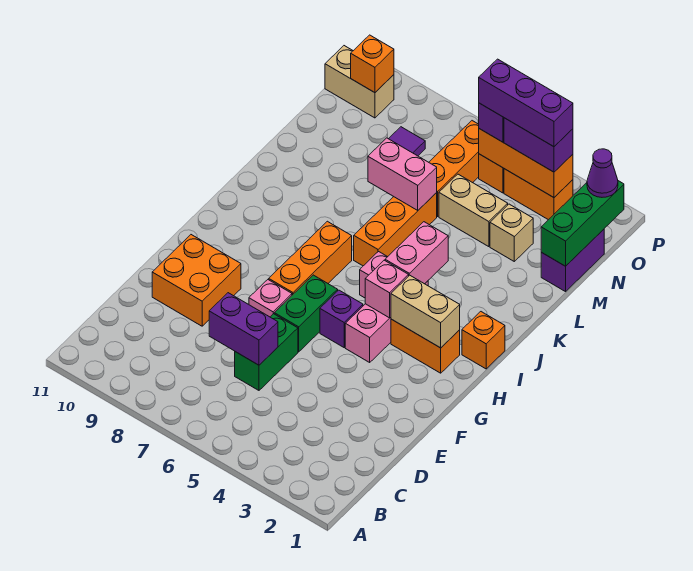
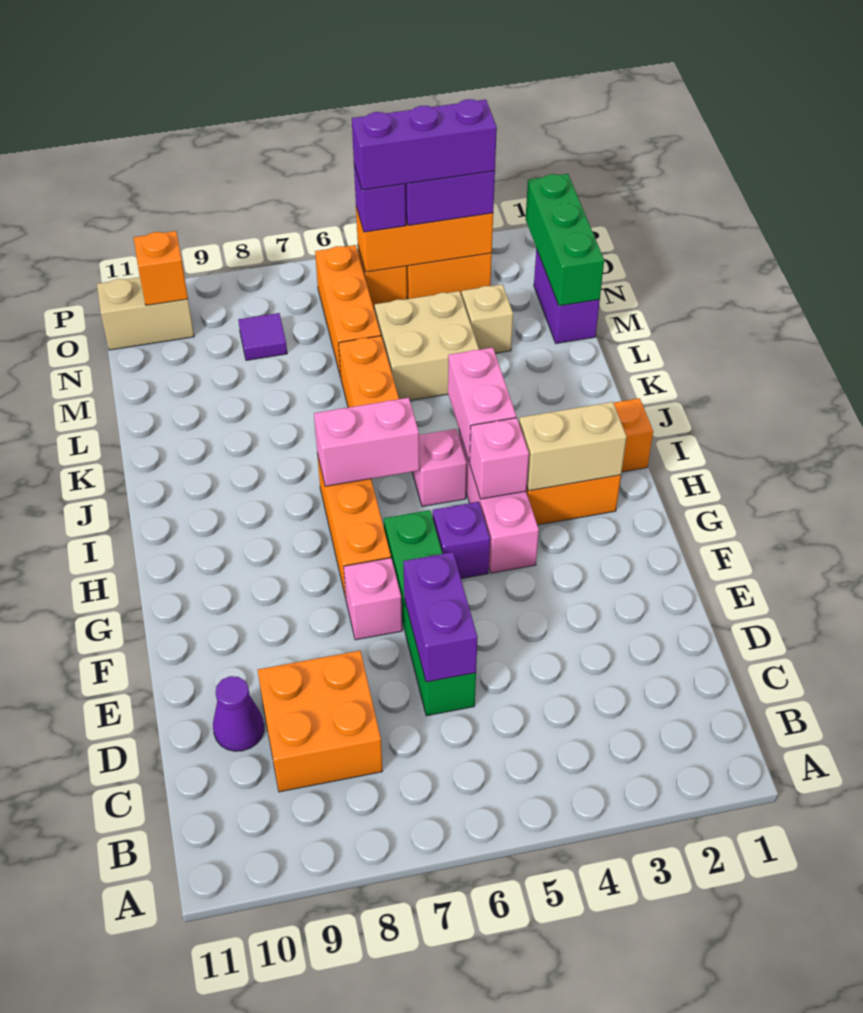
purple brick D6:D7 level 2 -> purple brick D6:E6 level 2
orange brick E9:F10 level 1 -> orange brick C8:D9 level 1
pink brick L6:L7 level 2 -> pink brick I6:I7 level 2
tan brick M4:M5 level 1 -> tan brick L4:M5 level 1
purple cone O1 level 3 -> purple cone D10 level 1

